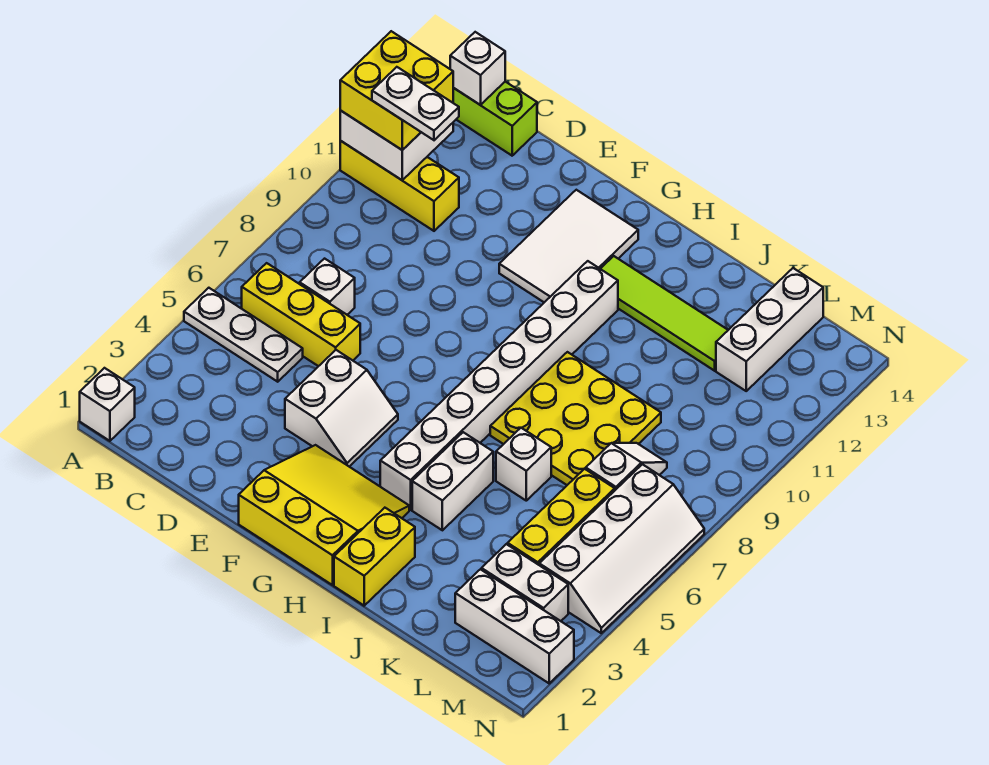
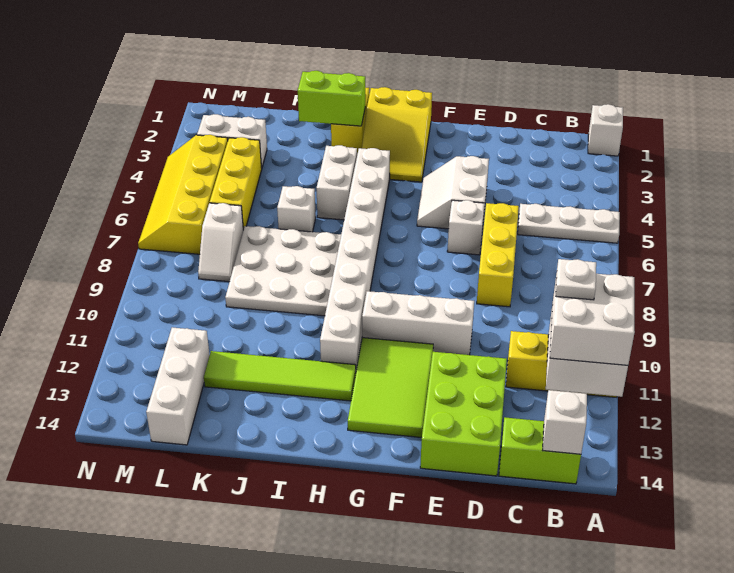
yellow brick A11:B12 level 3 -> white brick A11:B12 level 3
yellow brick B6:D6 level 1 -> yellow brick D6:D8 level 1
white plate B11:C11 level 4 -> white plate B11 level 4
white brick C7 level 1 -> white brick E6 level 1
none -> lime brick D12:E14 level 1
yellow slope F1:H3 level 1 top 1 -> yellow slope G1:H3 level 1 top 1
white tile F11:G13 level 1 -> lime tile F11:G13 level 1
none -> lime brick I2:J2 level 2
yellow plate I7:K9 level 1 -> white plate I7:K9 level 1
white brick L2:N2 level 1 -> white brick E10:G10 level 1
white slope M4:N7 level 1 top M -> yellow slope M4:N7 level 1 top M

